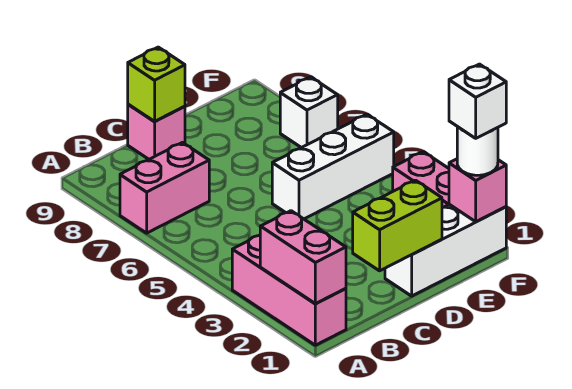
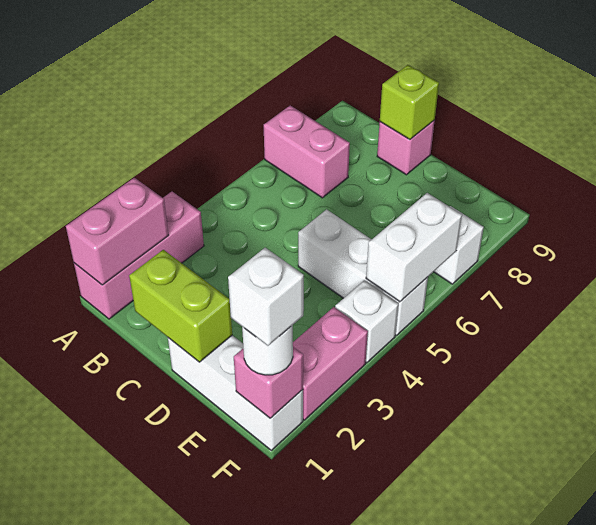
none -> white brick F4 level 1
none -> white brick F5:F6 level 2

